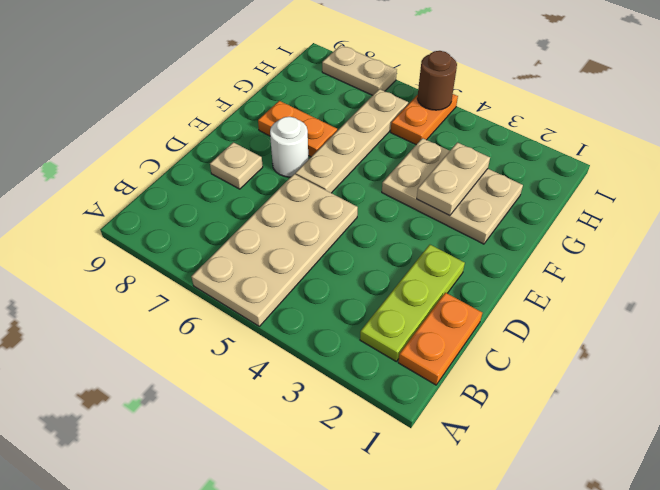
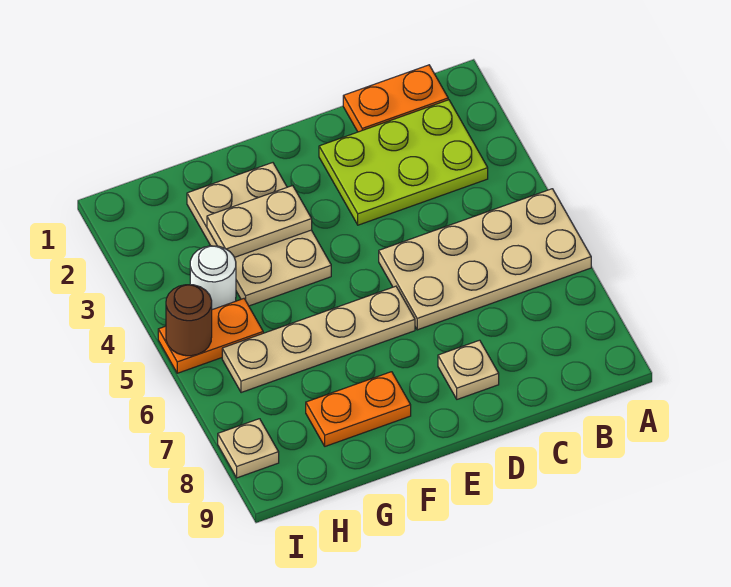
lime plate B2:D2 level 1 -> lime plate B2:D3 level 1
white round brick E7 level 1 -> white round brick H4 level 1
orange plate F7:F8 level 1 -> orange plate F8:G8 level 1
tan plate I7:I8 level 1 -> tan plate I8 level 1

